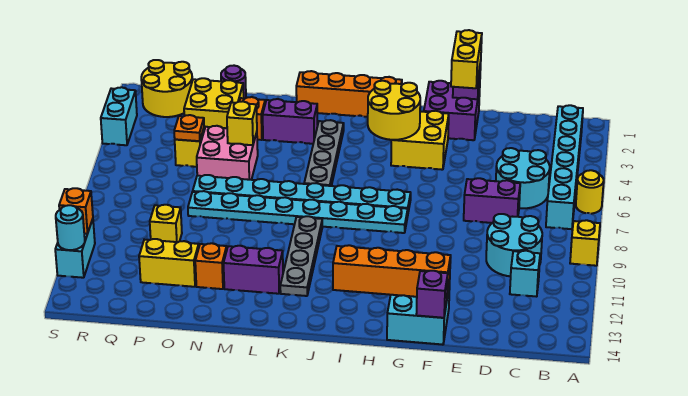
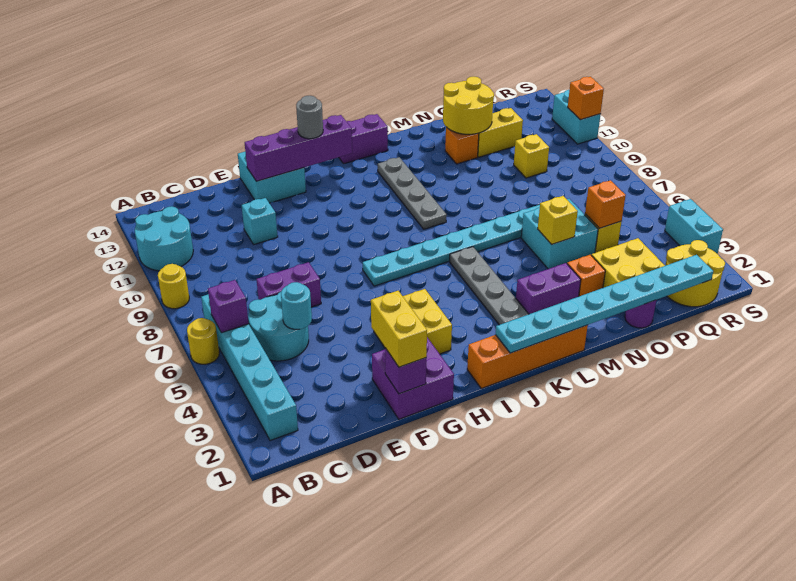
yellow brick A9 level 1 -> yellow round brick A9 level 1
cyan round brick C9:D10 level 1 -> cyan round brick A11:B12 level 1
cyan brick C11 level 1 -> cyan brick E11 level 1
orange brick F13:I13 level 2 -> purple brick F13:I13 level 2
purple brick F14 level 2 -> purple brick B6 level 2
yellow round brick H3:I4 level 2 -> yellow round brick N12:O13 level 2
cyan plate H8:O8 level 1 -> cyan plate J1:Q1 level 2
none -> grey round brick H13 level 3
purple brick L12:M12 level 1 -> purple brick J14:K14 level 1
pink brick N5:O6 level 1 -> cyan brick N5:O6 level 1
orange plate P5 level 2 -> orange brick P5 level 2
cyan round brick S12 level 2 -> cyan round brick D5 level 2

